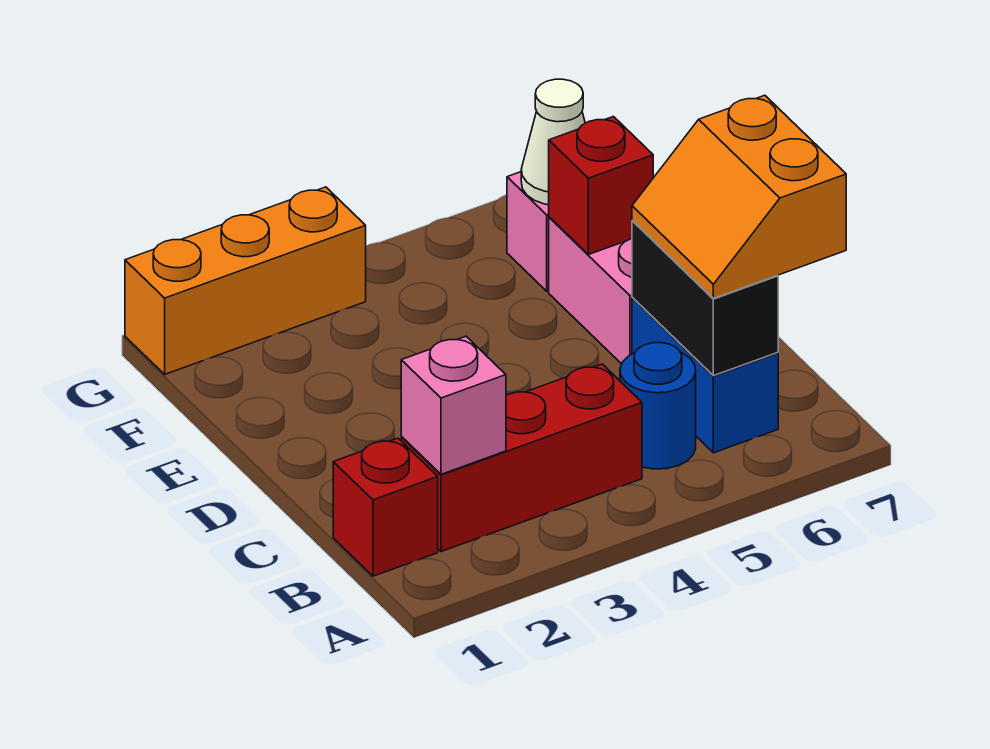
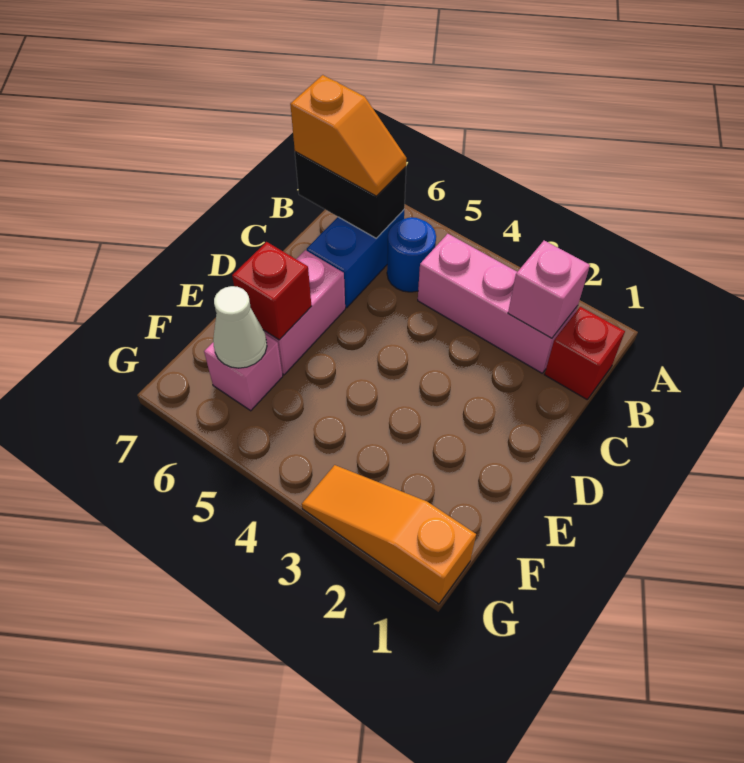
red brick B2:B4 level 1 -> pink brick B2:B4 level 1
black brick B6:C6 level 2 -> black brick B6:B7 level 2
orange slope B6:C7 level 3 top 7 -> orange slope B6:B7 level 3 top 7
orange brick G1:G3 level 1 -> orange slope G1:G3 level 1 top 1

